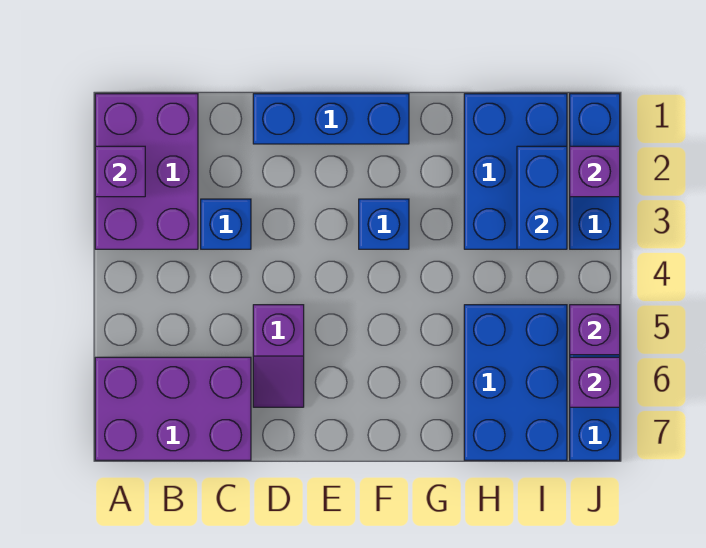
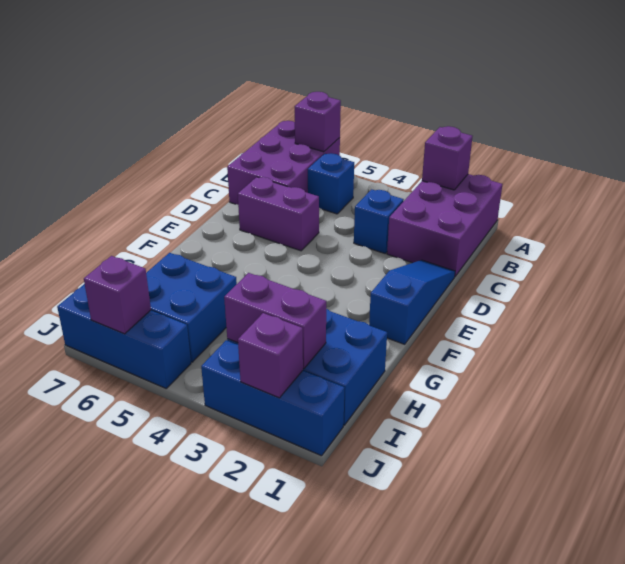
purple brick A1:B3 level 1 -> purple brick A1:C2 level 1
blue brick D1:F1 level 1 -> blue slope D1:F1 level 1 top F
purple slope D5:D6 level 1 top 5 -> purple brick D5:D6 level 1
blue brick F3 level 1 -> blue brick B5 level 1
blue brick H5:I7 level 1 -> blue brick H5:I6 level 1
blue brick I2:I3 level 2 -> purple brick I2:I3 level 2
purple brick J5 level 2 -> purple brick A6 level 2

